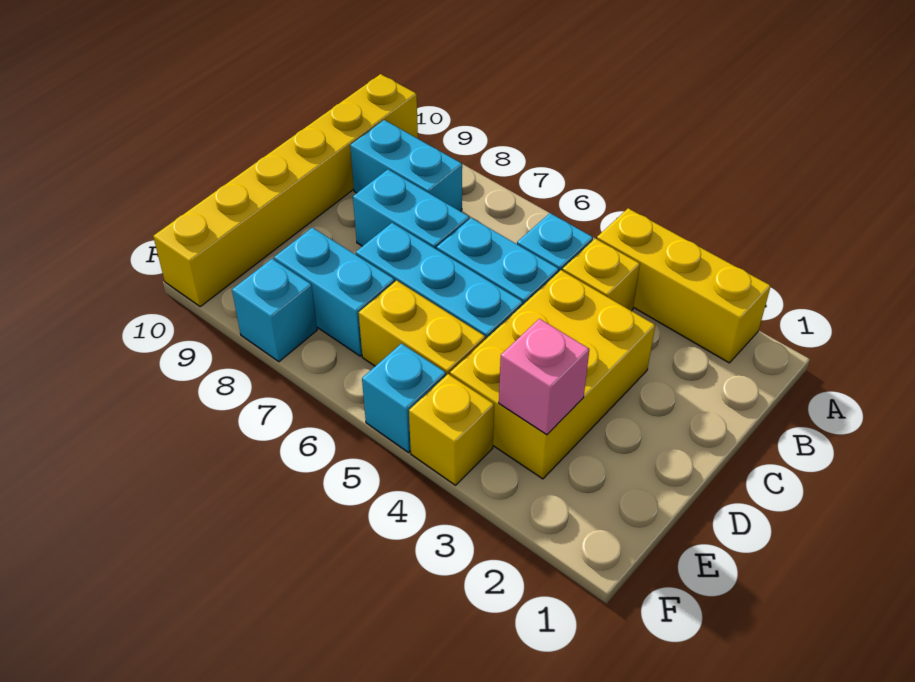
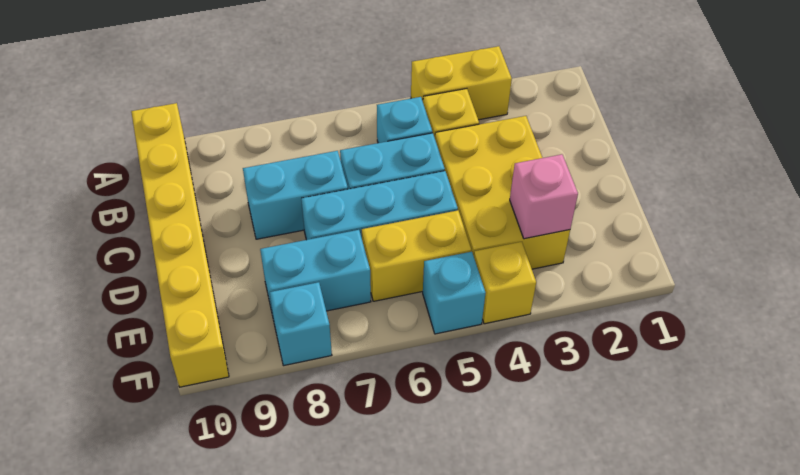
yellow brick A2:A4 level 1 -> yellow brick A3:A4 level 1
cyan brick B8:B9 level 1 -> none

